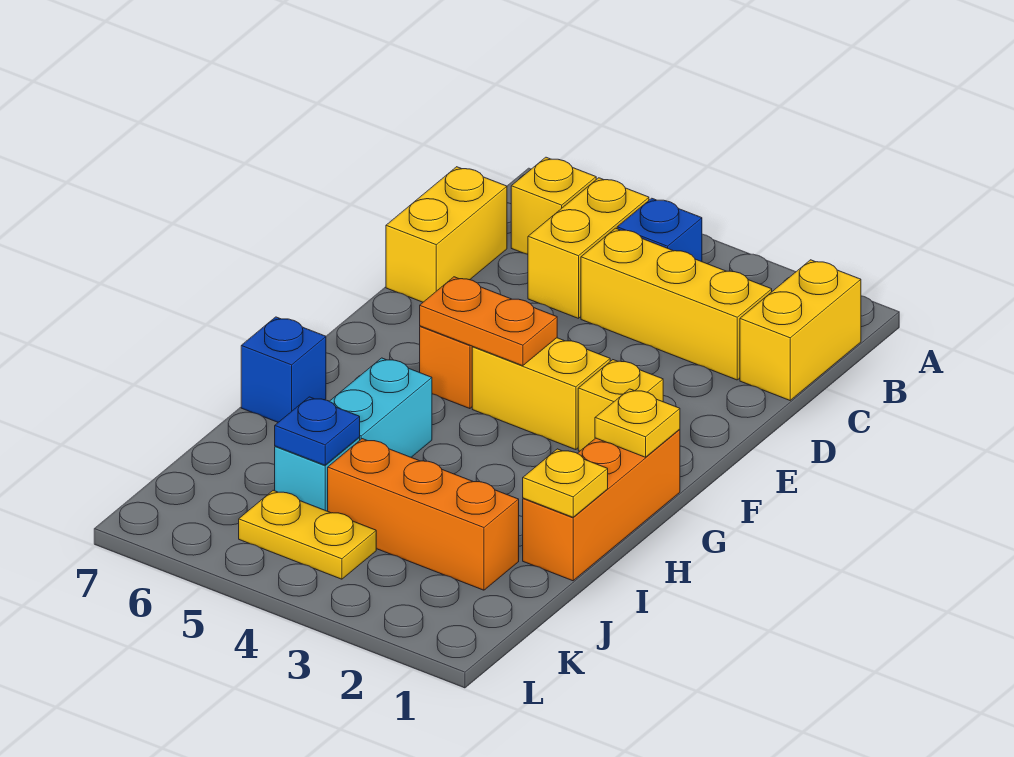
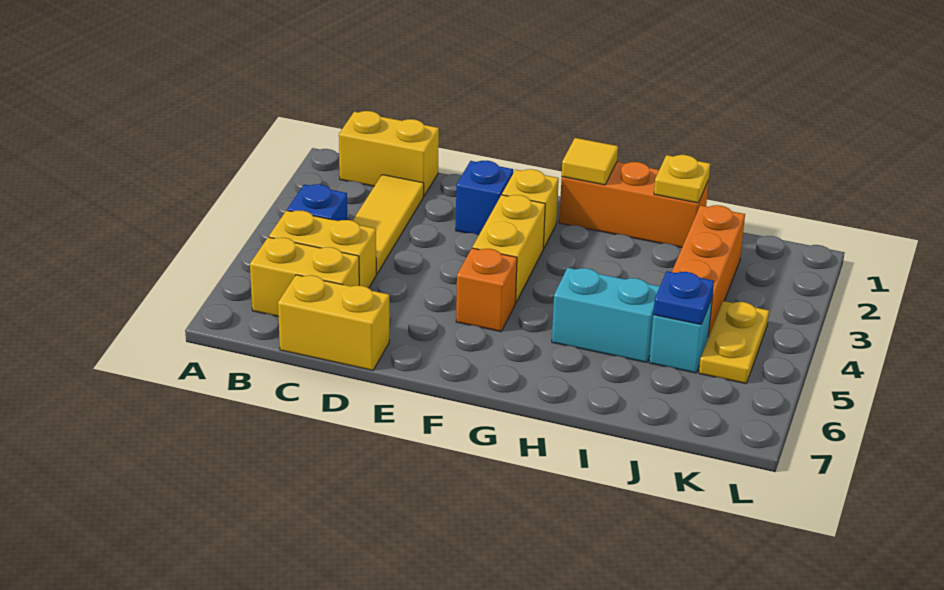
yellow brick B6 level 1 -> yellow brick B6:C6 level 1
yellow brick C2:C4 level 1 -> yellow tile C2:C4 level 1
orange plate F4:F5 level 2 -> none
yellow plate G1 level 2 -> yellow tile G1 level 2
blue brick H7 level 1 -> blue brick E2 level 1

